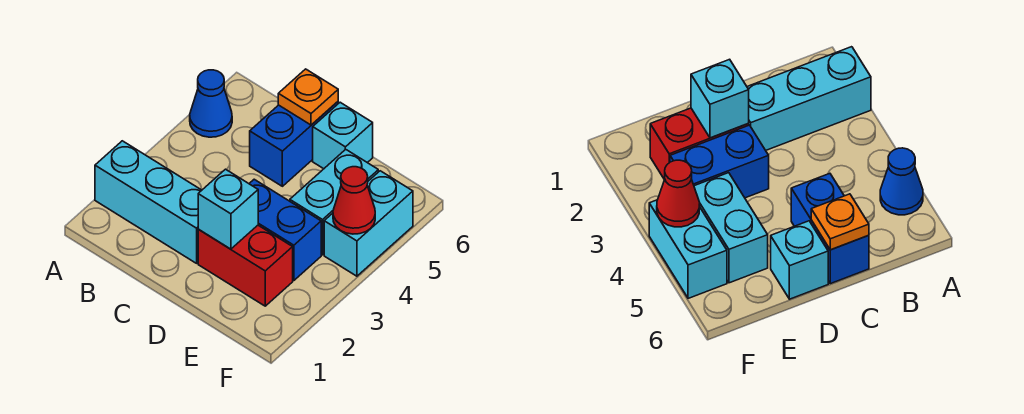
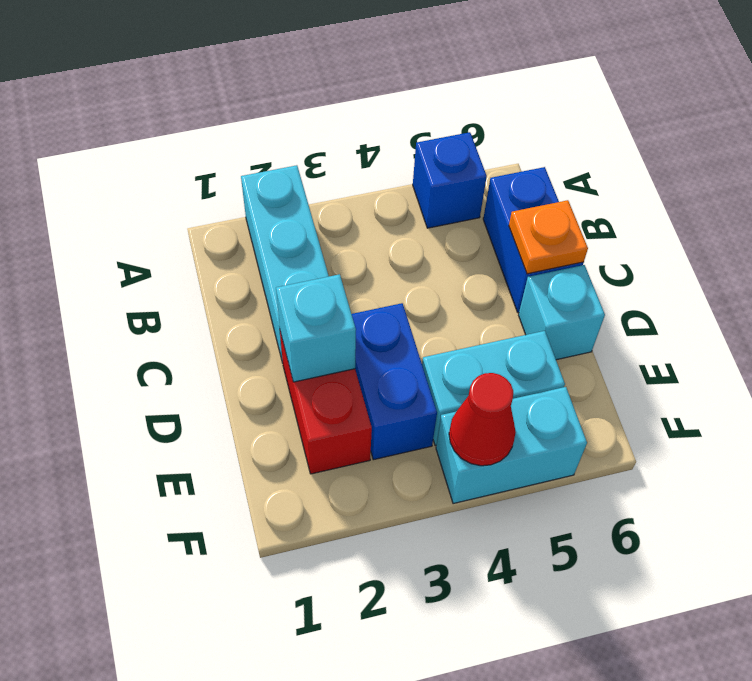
blue cone A5 level 1 -> blue brick A5 level 1
blue brick C5:C6 level 1 -> blue brick B6:C6 level 1

